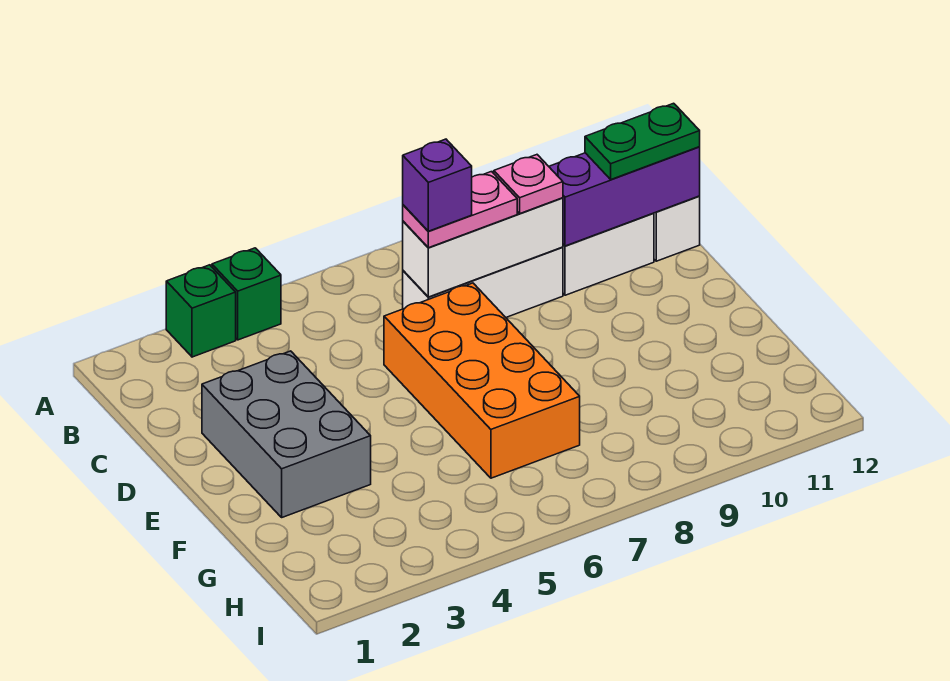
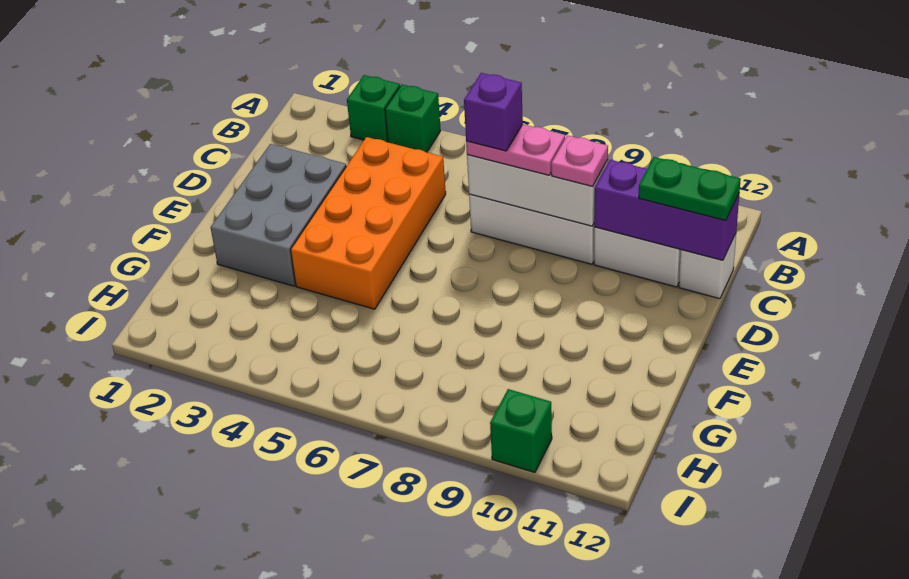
orange brick D6:G7 level 1 -> orange brick C4:F5 level 1
none -> green brick I10 level 1

